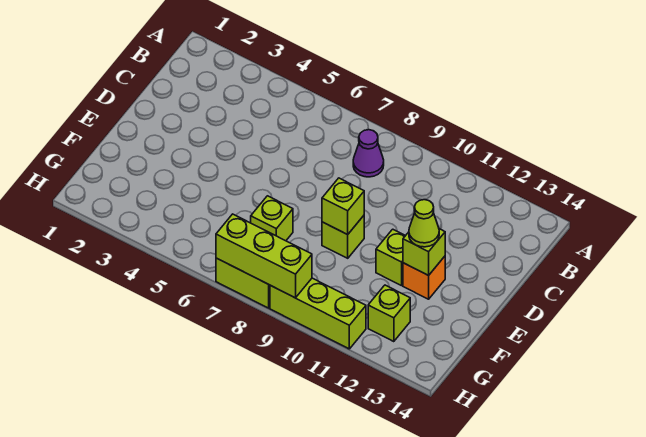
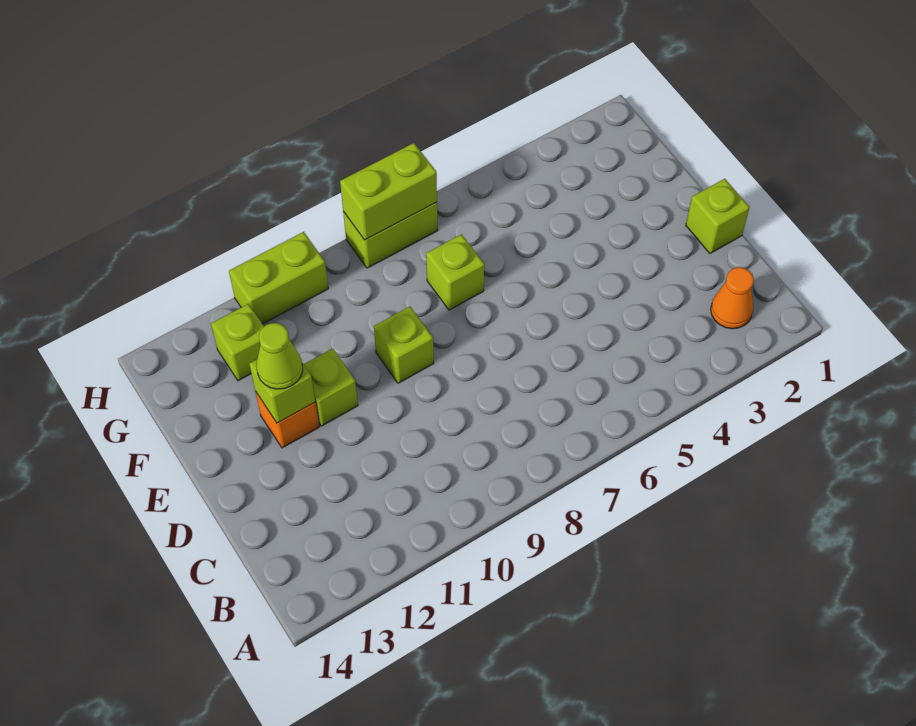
none -> orange cone B2 level 1
purple cone B8 level 1 -> none
lime brick E9 level 2 -> lime brick D1 level 1
lime brick H7:H9 level 2 -> lime brick H7:H8 level 2
lime brick H9:H11 level 1 -> lime brick H10:H11 level 1

